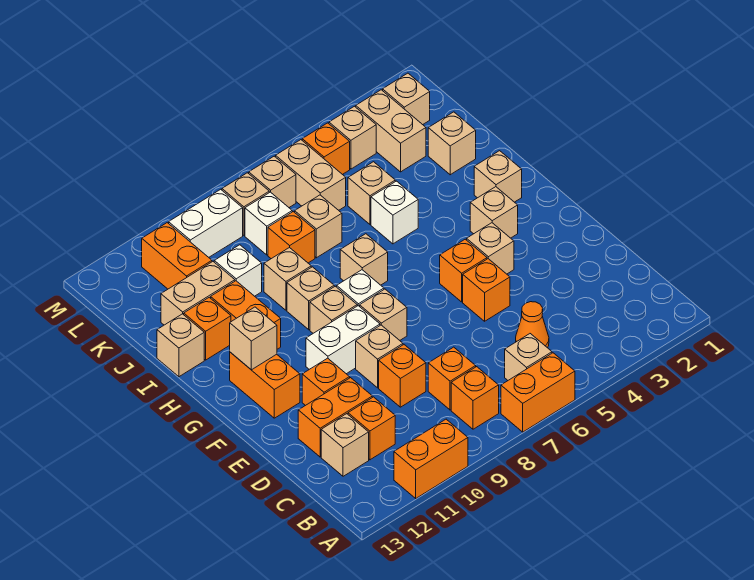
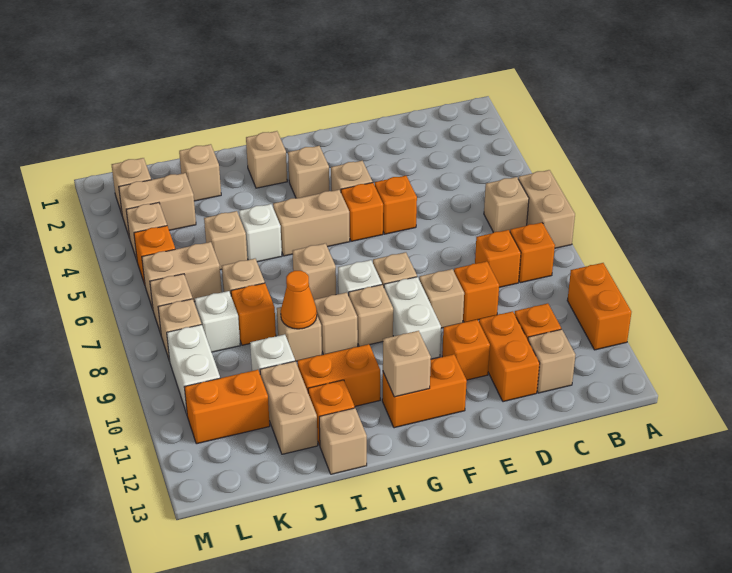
orange brick A6:A7 level 1 -> tan brick A6:A7 level 1
orange cone C5 level 1 -> orange cone I9 level 2
none -> tan brick G5:H5 level 1

